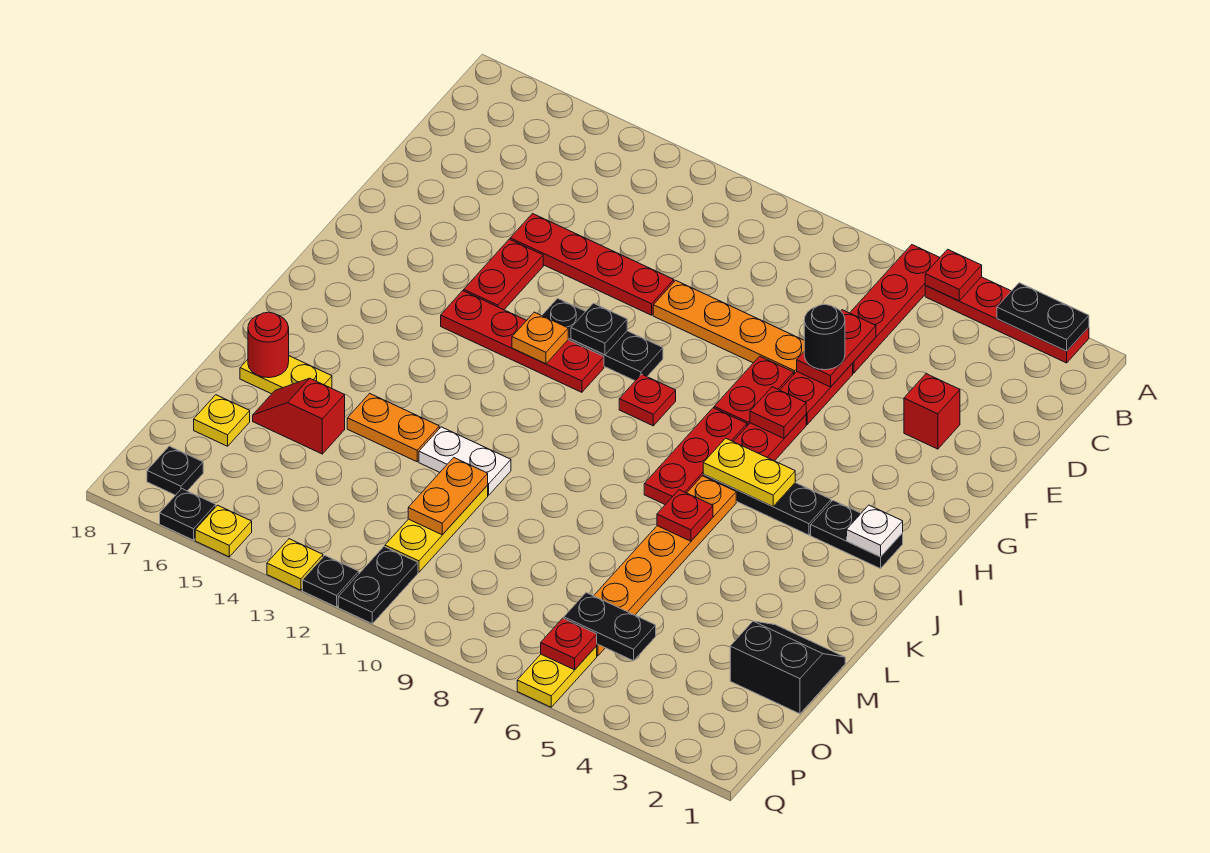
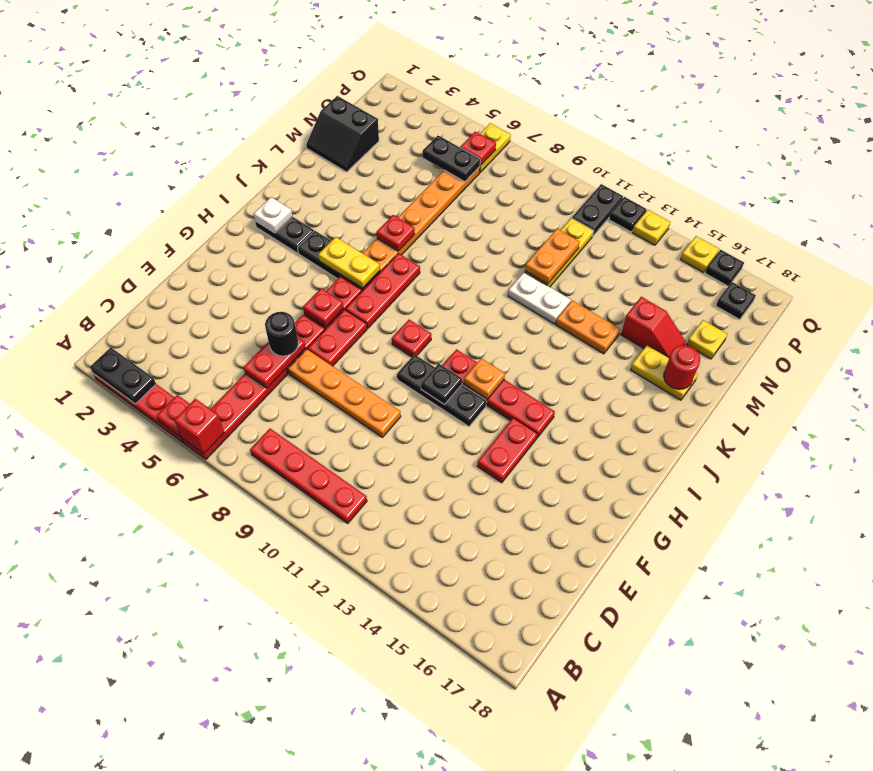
red brick E3 level 1 -> red brick A6 level 2
red plate E11:E14 level 1 -> red plate B8:B11 level 1

